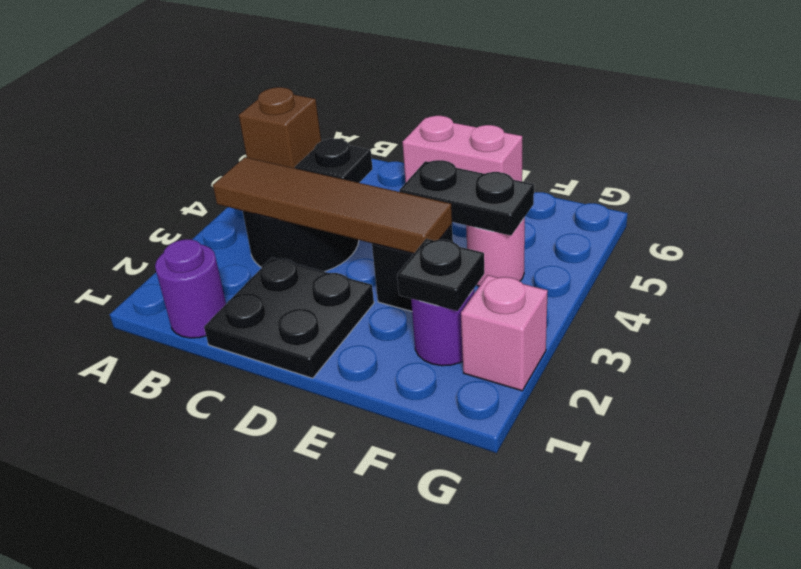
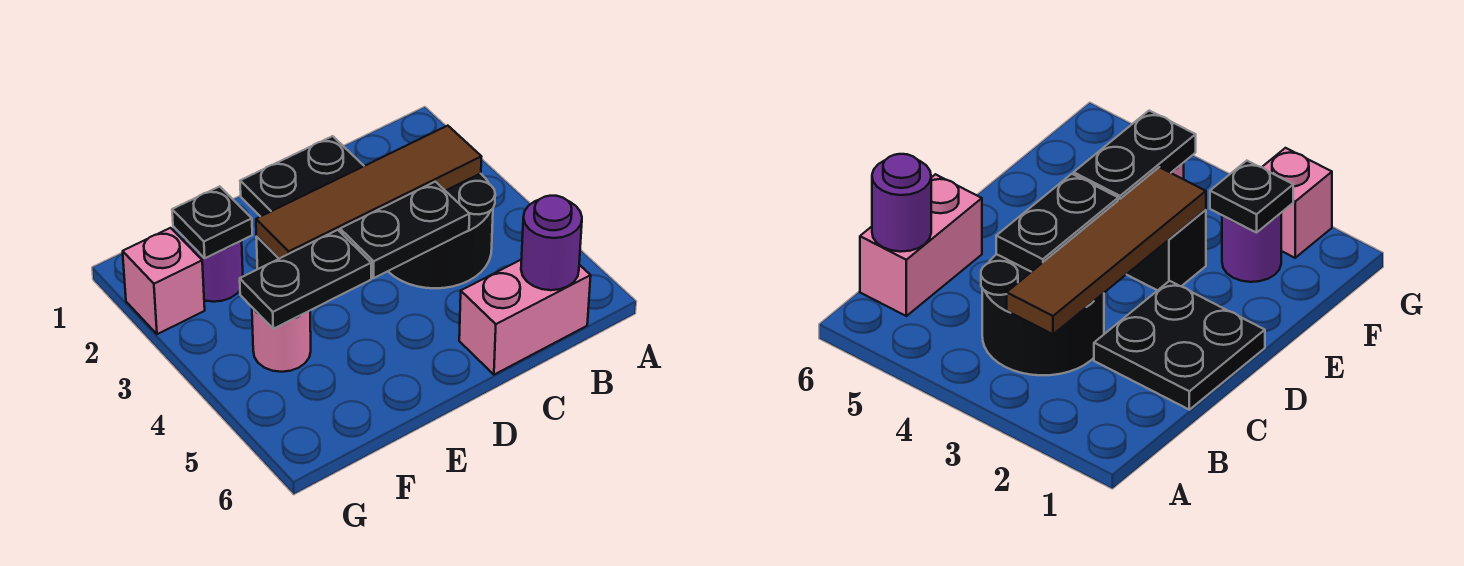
purple round brick B1 level 1 -> purple round brick B6 level 2
brown brick B4 level 2 -> none
black plate C4 level 2 -> black plate C4:D4 level 2
pink brick D6:E6 level 1 -> pink brick B6:C6 level 1

